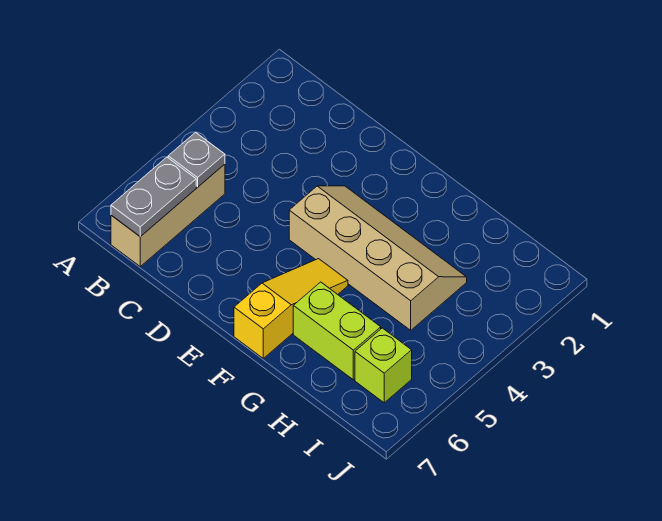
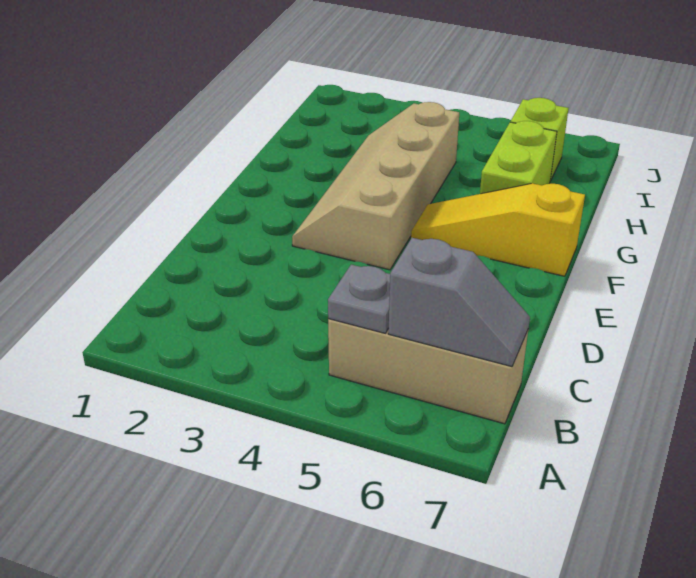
grey plate B6:B7 level 2 -> grey slope B6:B7 level 2 top 6

